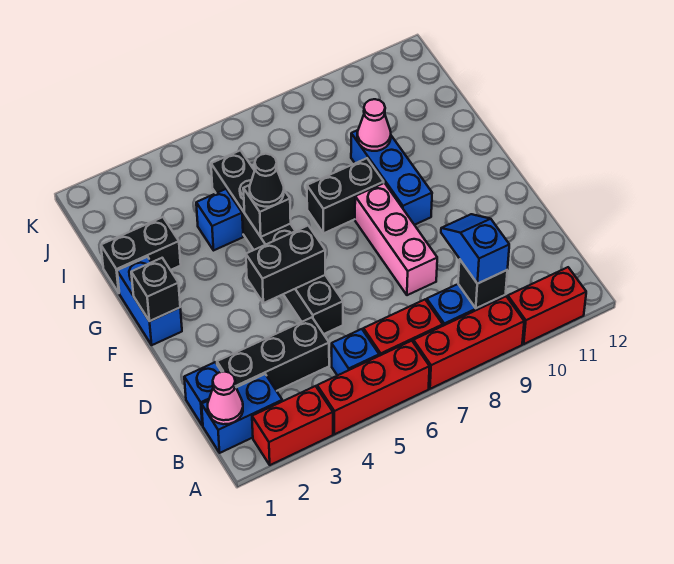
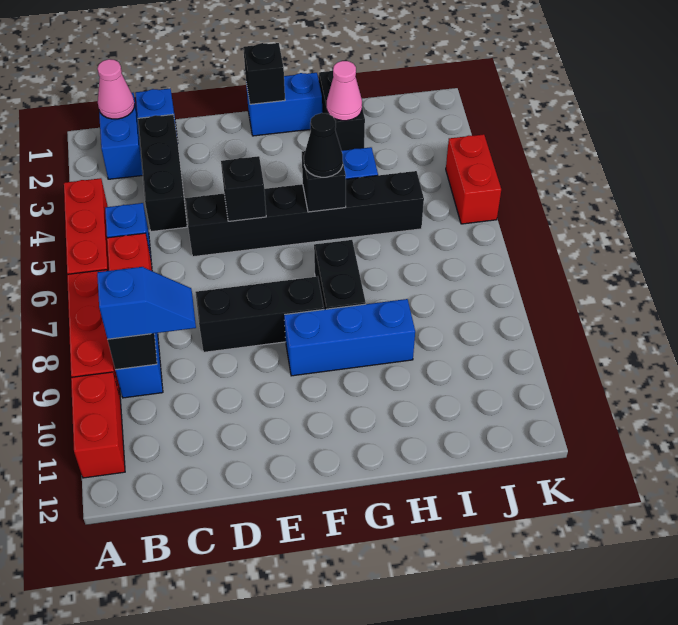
red brick A2:A3 level 1 -> red brick K4:K5 level 1
pink brick D8:F8 level 1 -> black brick D8:F8 level 1
black brick E4:E5 level 2 -> black brick E5 level 2
pink cone H9 level 2 -> pink cone H2 level 2

